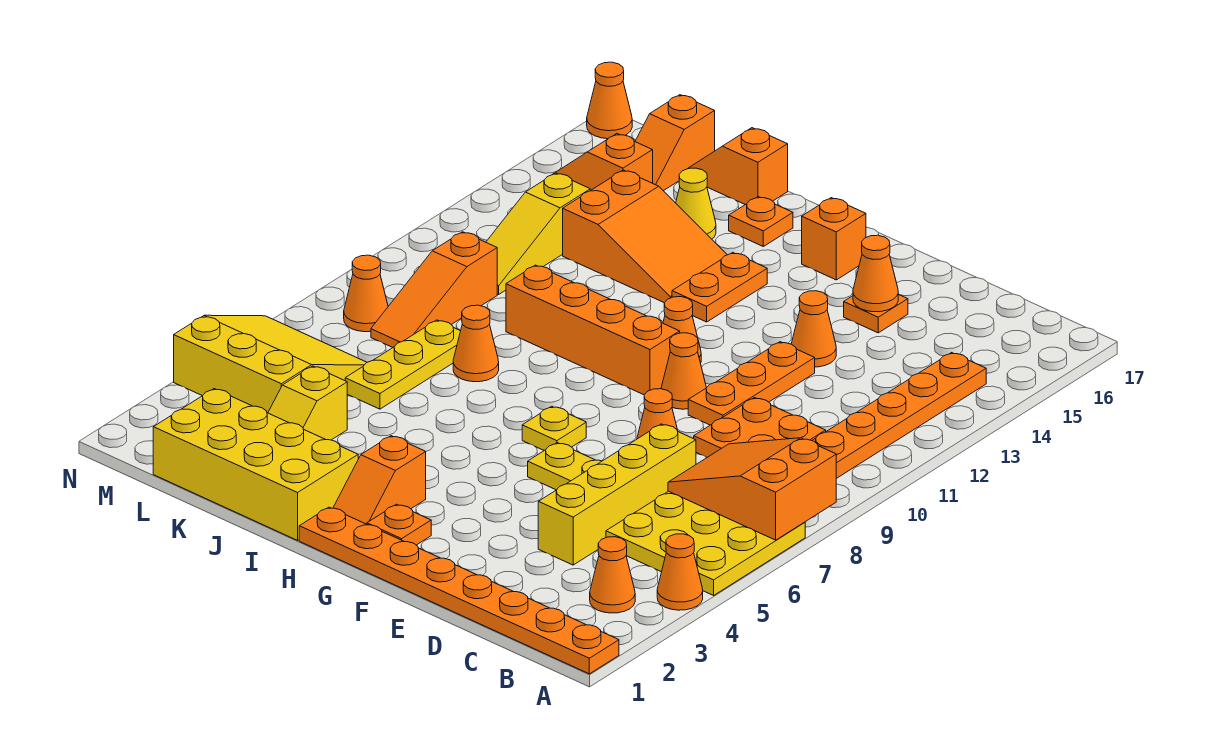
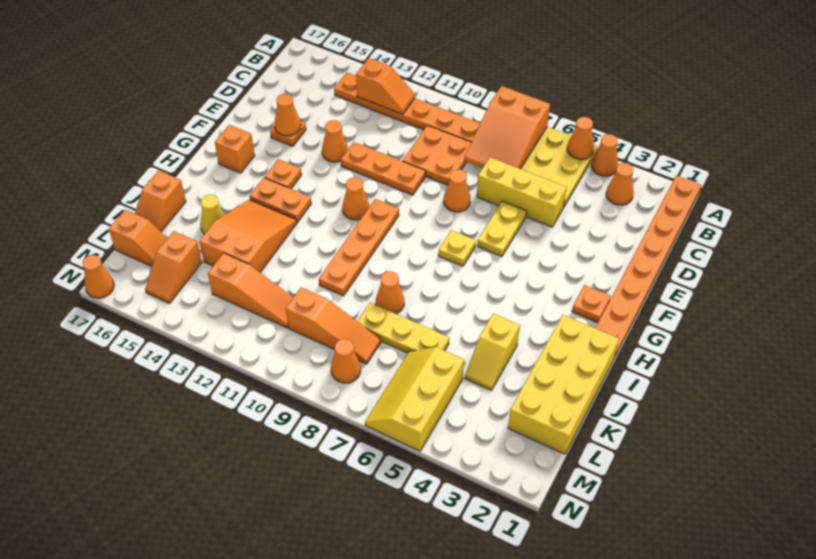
yellow brick D4:D7 level 1 -> yellow brick D5:D7 level 1
orange cone F10 level 1 -> orange cone A5 level 2
orange brick G10:J10 level 1 -> orange plate G10:J10 level 1
orange slope H2:H3 level 1 top 3 -> orange slope B12:B13 level 2 top 13
orange plate I16 level 1 -> orange plate G14 level 1
yellow slope K3:K4 level 1 top 4 -> yellow slope J4:K4 level 1 top J
yellow slope L4:N6 level 1 top 4 -> yellow slope L5:N6 level 1 top 5
yellow slope L11:L13 level 1 top 13 -> orange slope L11:L13 level 1 top 13

